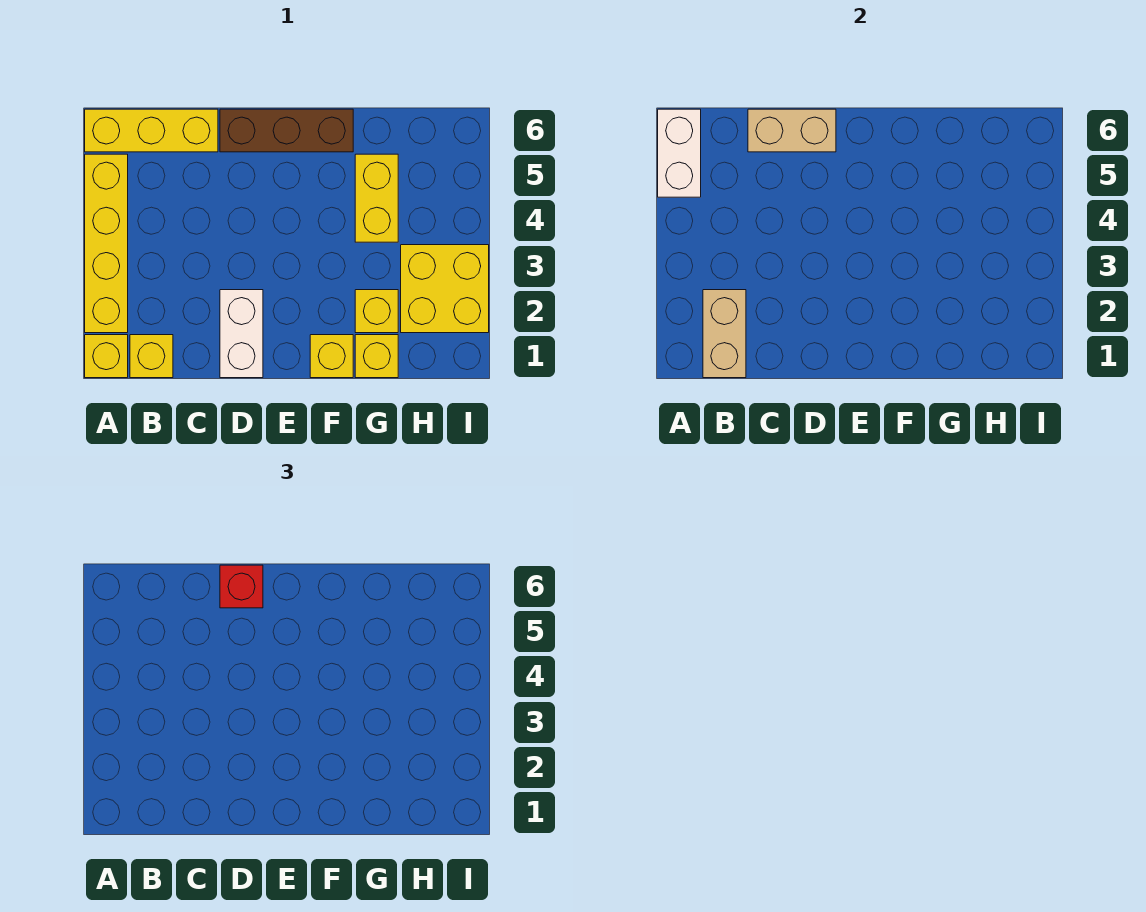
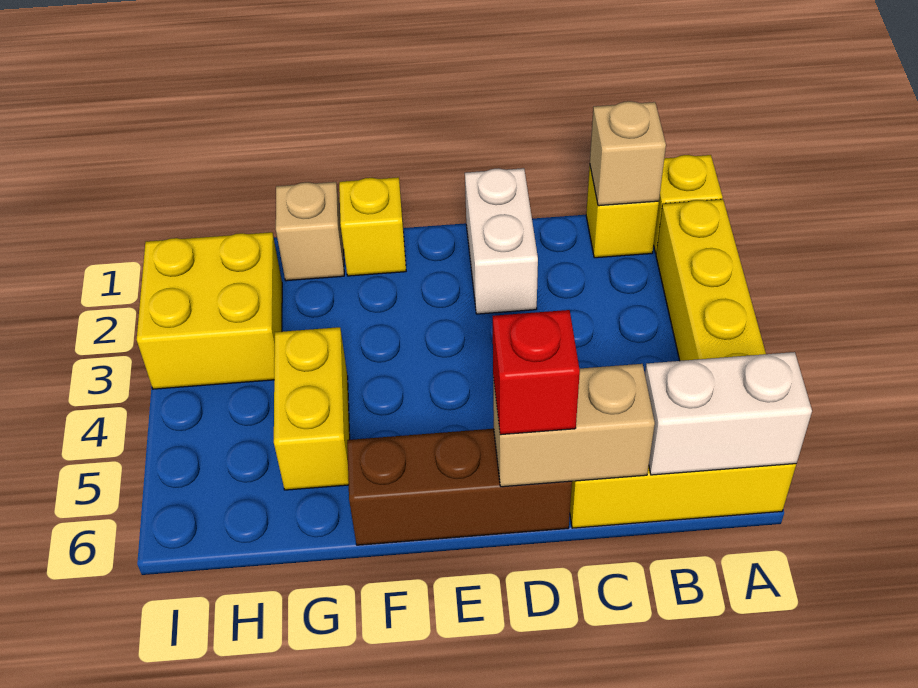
white brick A5:A6 level 2 -> white brick A6:B6 level 2
tan brick B1:B2 level 2 -> tan brick B1 level 2
yellow brick G1 level 1 -> tan brick G1 level 1
yellow brick G2 level 1 -> none

